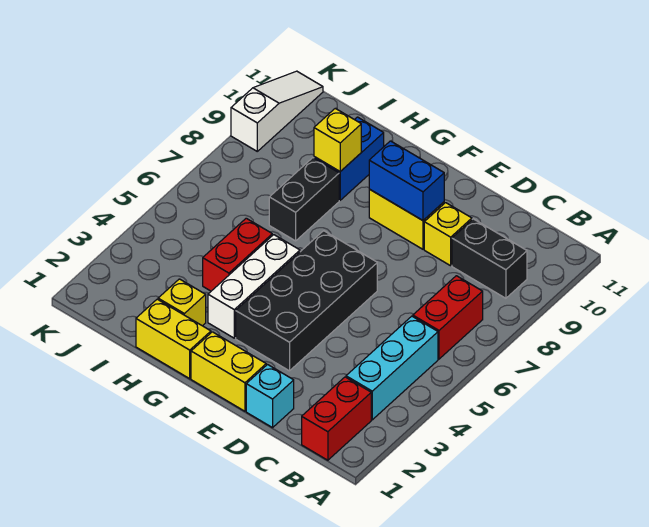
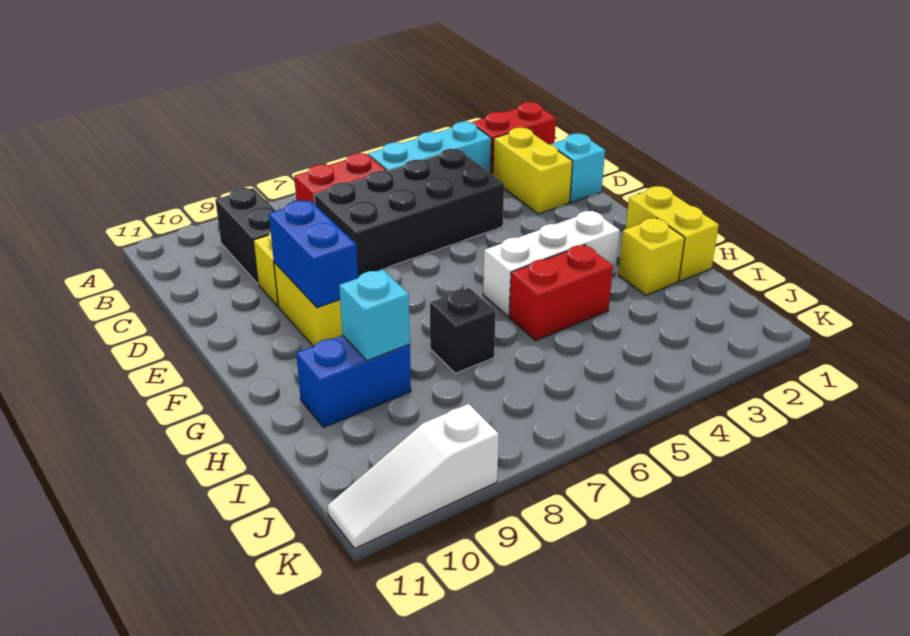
yellow brick E1:F1 level 1 -> yellow brick C2:D2 level 1
black brick E3:F6 level 1 -> black brick C4:D7 level 1
black brick H7:H8 level 1 -> black brick H7 level 1
yellow brick H9 level 2 -> cyan brick H9 level 2

